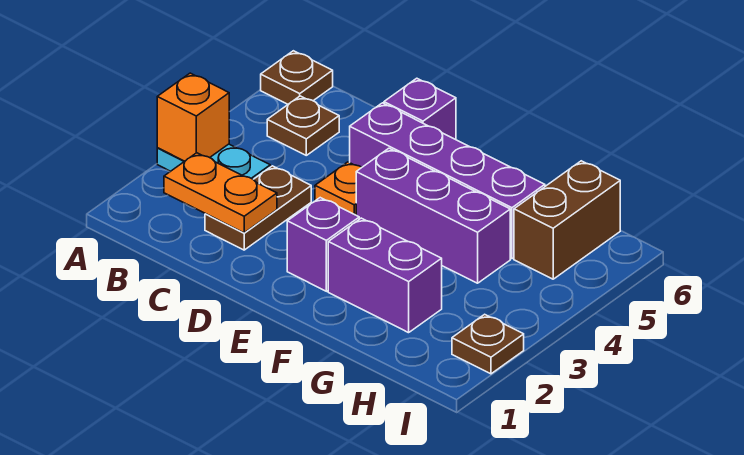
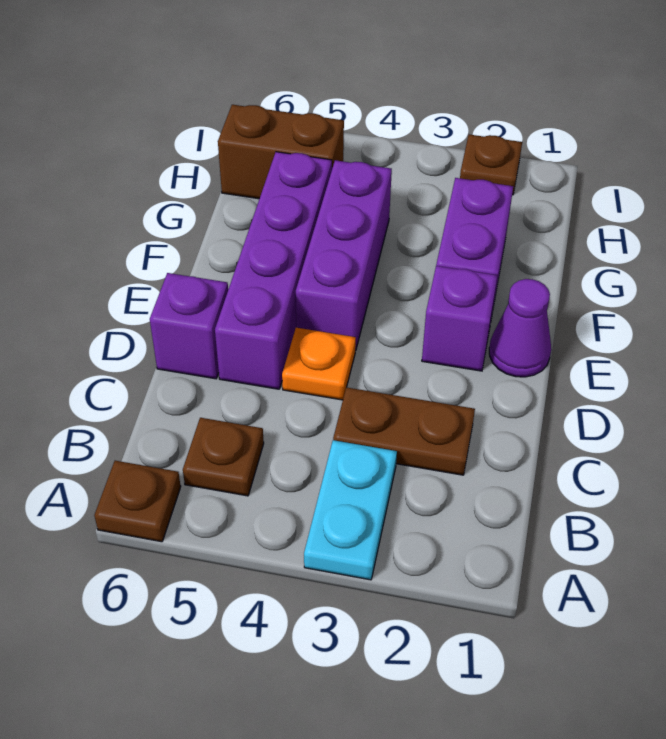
orange brick A3 level 2 -> none
orange plate B2:C2 level 2 -> none
none -> purple cone E1 level 1

